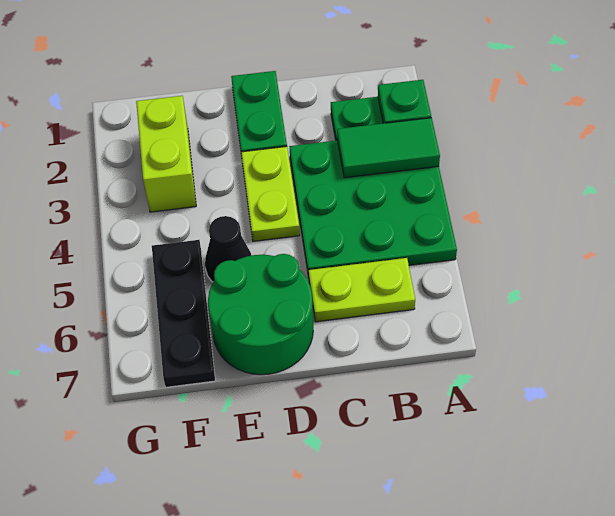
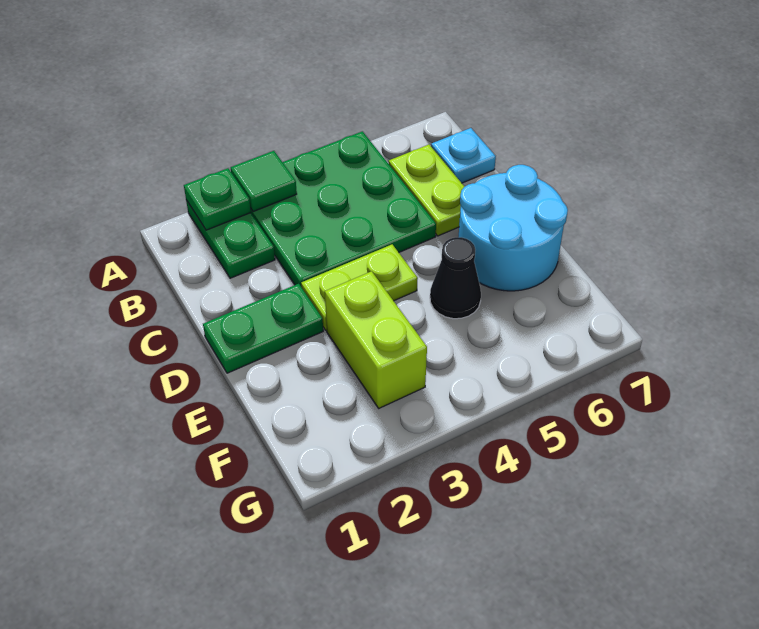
green tile A3:B3 level 2 -> green tile A3 level 2
none -> cyan plate B7 level 1
green round brick D6:E7 level 1 -> cyan round brick D6:E7 level 1
lime brick F2:F3 level 1 -> lime brick E3:F3 level 1
black plate F5:F7 level 1 -> none

